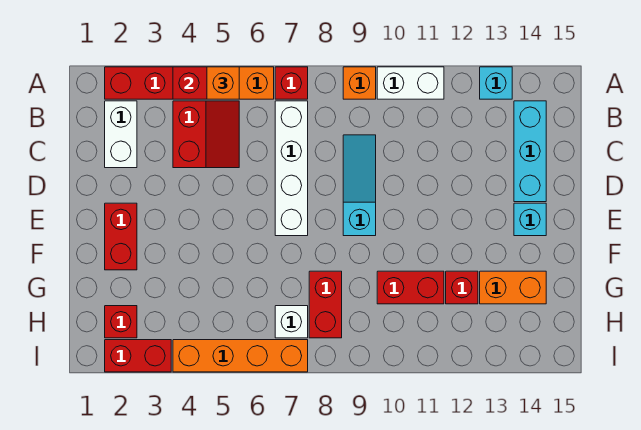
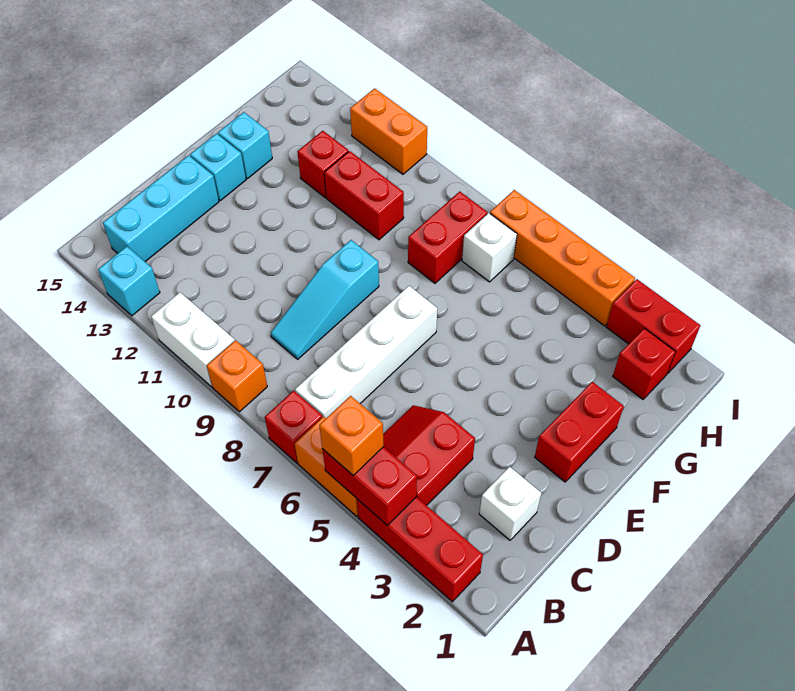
white brick B2:C2 level 1 -> white brick C2 level 1
none -> cyan brick F14 level 1
orange brick G13:G14 level 1 -> orange brick I11:I12 level 1

